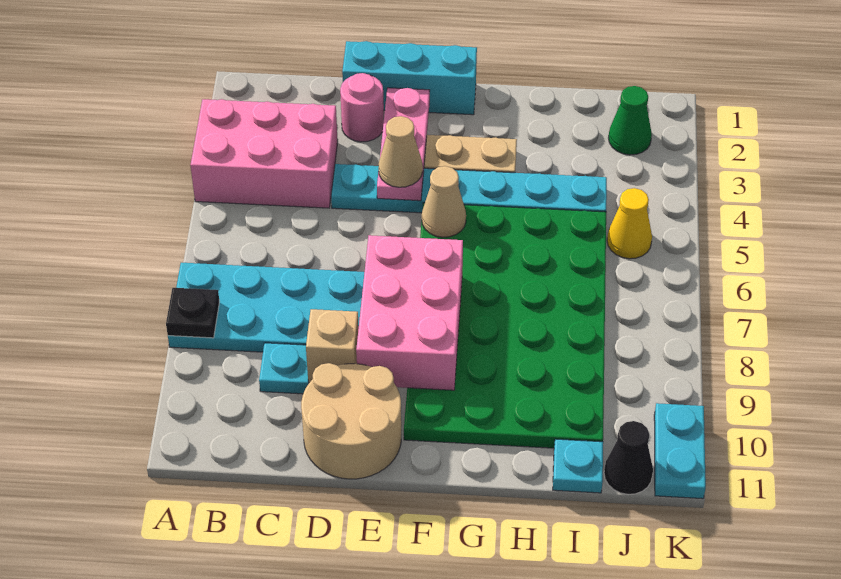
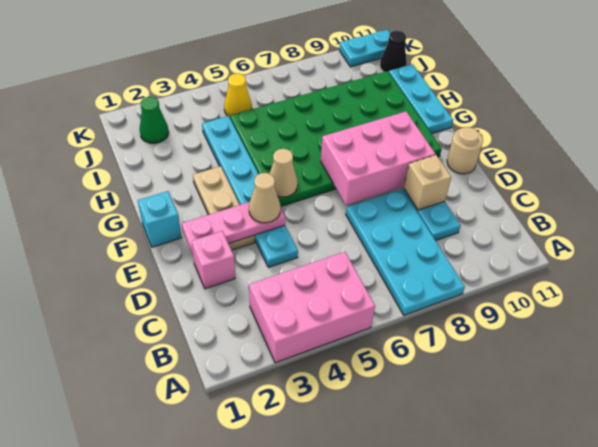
pink brick A3:C4 level 1 -> pink brick A3:B5 level 1
black plate A8 level 2 -> none
cyan brick D1:F1 level 1 -> cyan brick F1 level 1
pink round brick D2 level 1 -> pink brick D2 level 1
tan round brick D10:E11 level 1 -> tan round brick E11 level 1
cyan plate I11 level 1 -> cyan plate G11:I11 level 1

